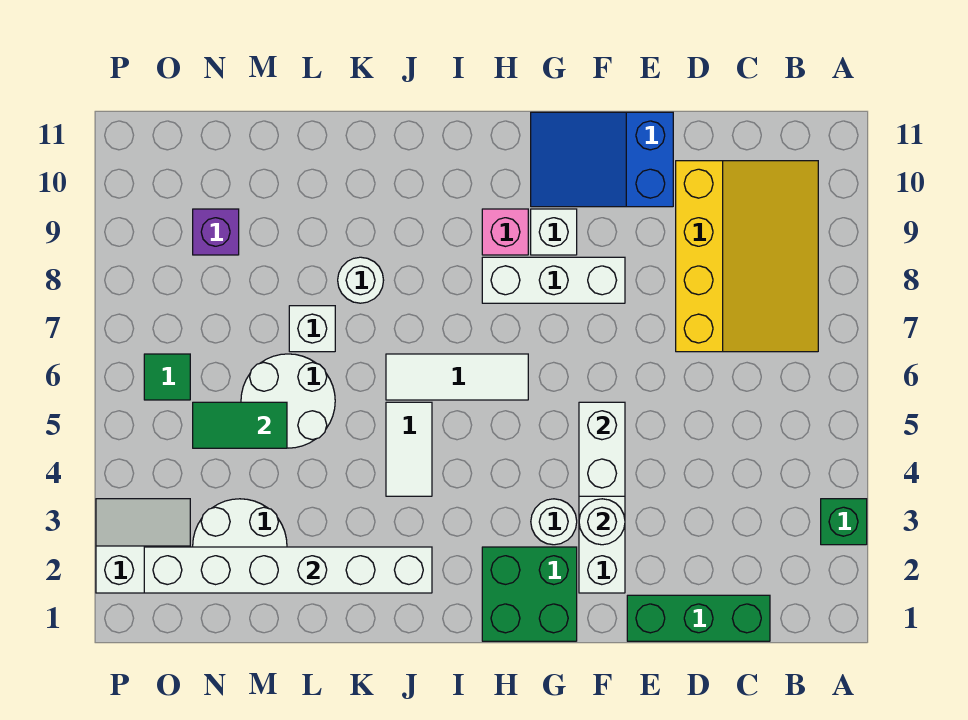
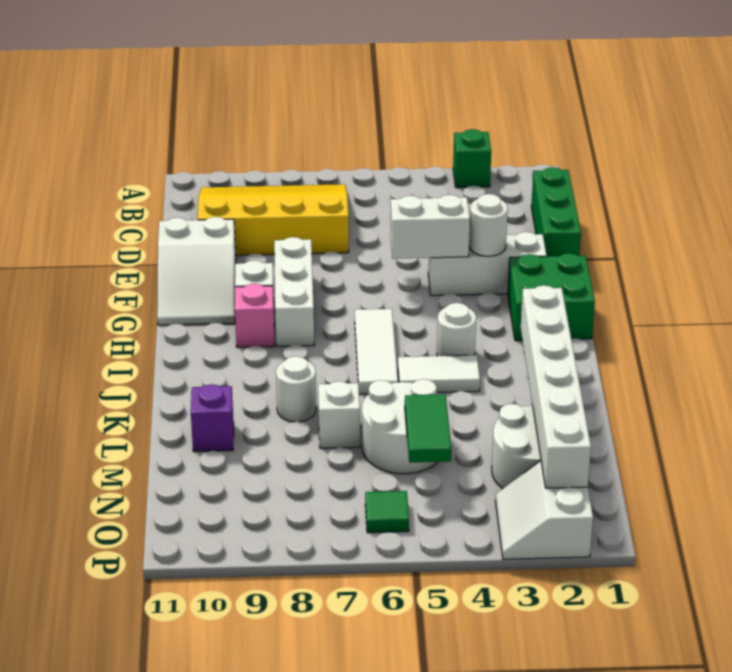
blue slope E10:G11 level 1 top E -> white slope E10:G11 level 1 top E
white round brick G3 level 1 -> white round brick I4 level 1
purple brick N9 level 1 -> purple brick L10 level 1

